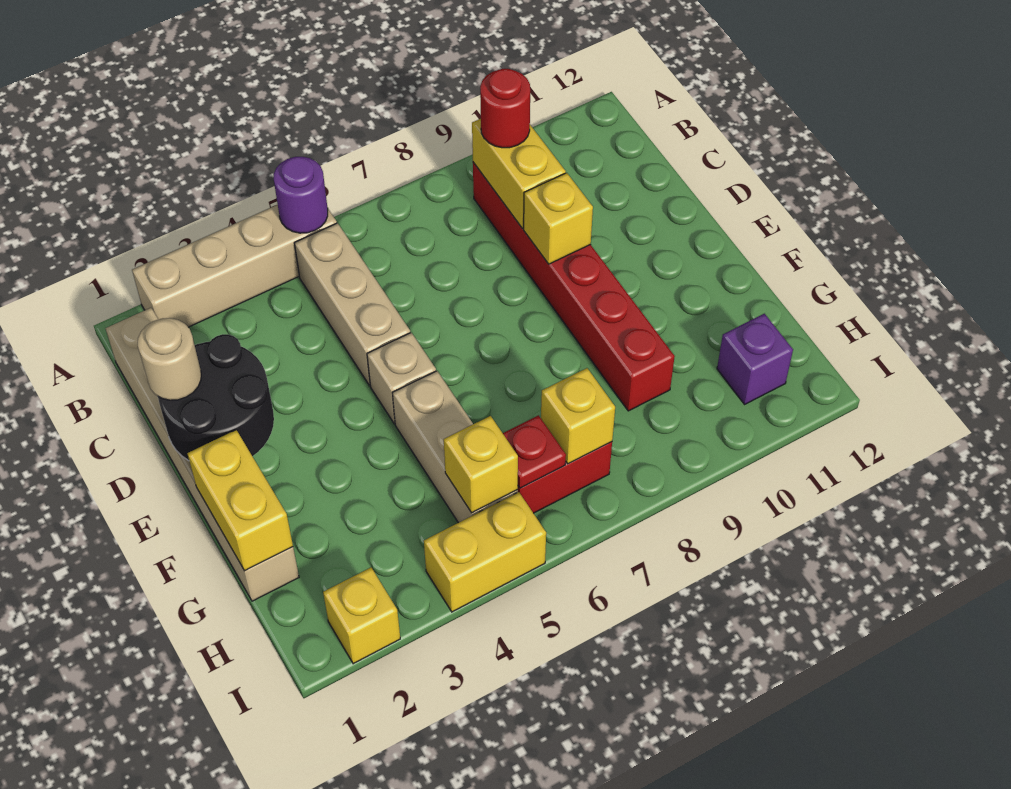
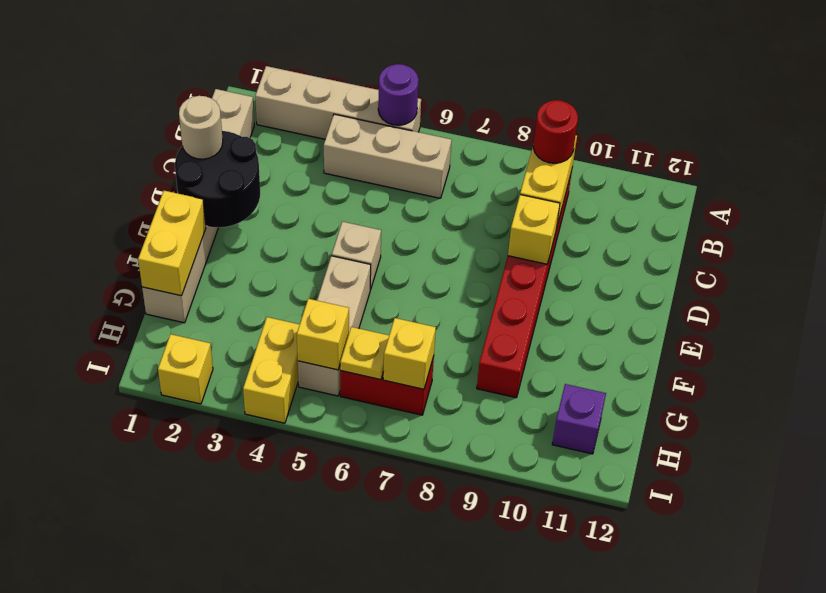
tan brick B5:D5 level 1 -> tan brick B4:B6 level 1
red plate H6 level 2 -> yellow plate H6 level 2
yellow brick I4:I5 level 1 -> yellow brick H4:I4 level 1

